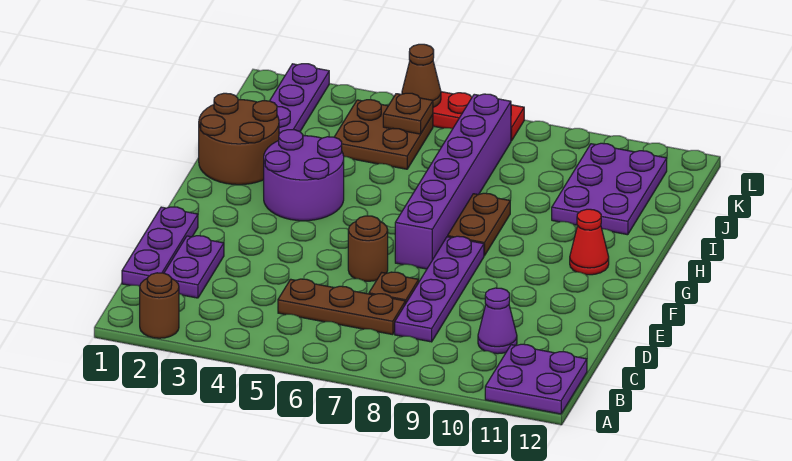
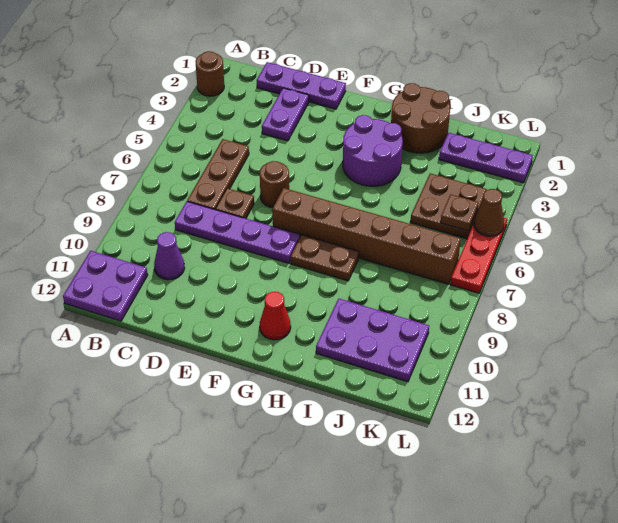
purple plate C2:D2 level 1 -> purple plate D2:D3 level 1
purple brick F7:K7 level 1 -> brown brick F7:K7 level 1

